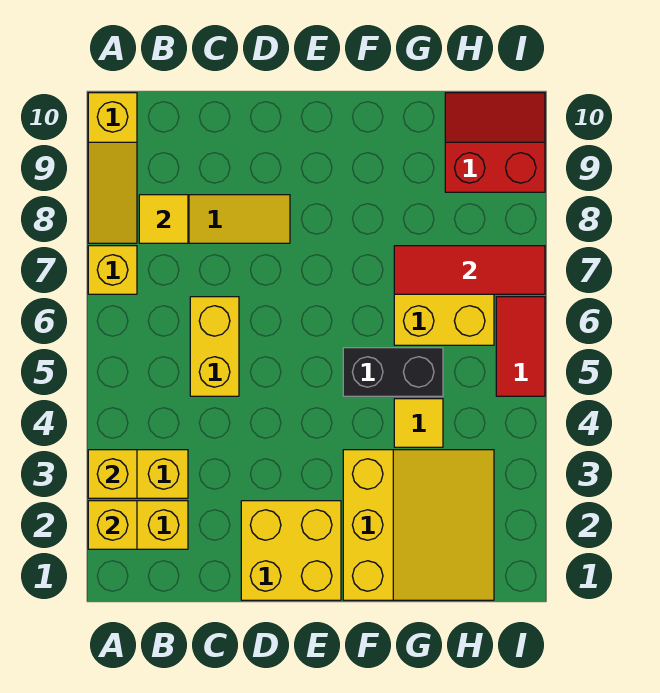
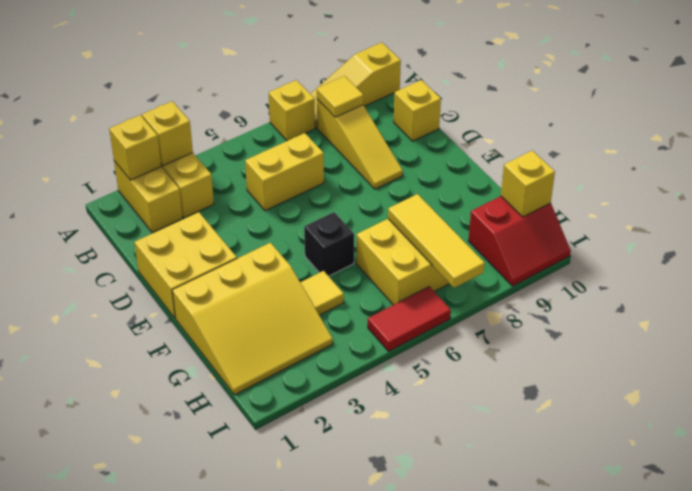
none -> yellow brick C10 level 1
black brick F5:G5 level 1 -> black brick F5 level 1
red tile G7:I7 level 2 -> yellow tile G7:I7 level 2
red slope H9:I10 level 1 top 9 -> red slope H9:I10 level 1 top H
none -> yellow brick H10 level 2

